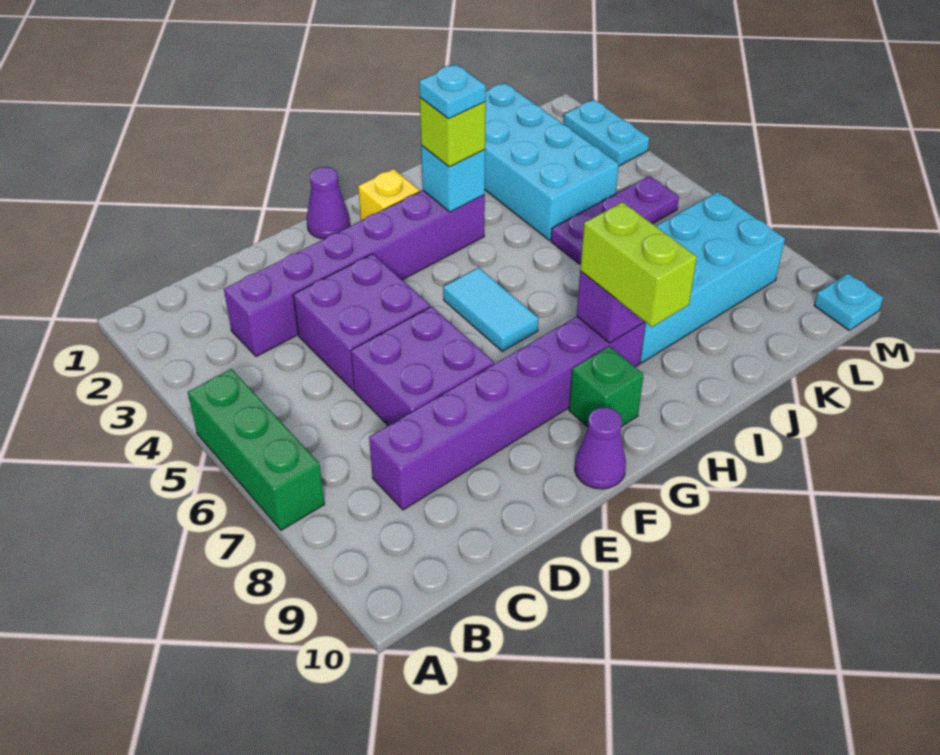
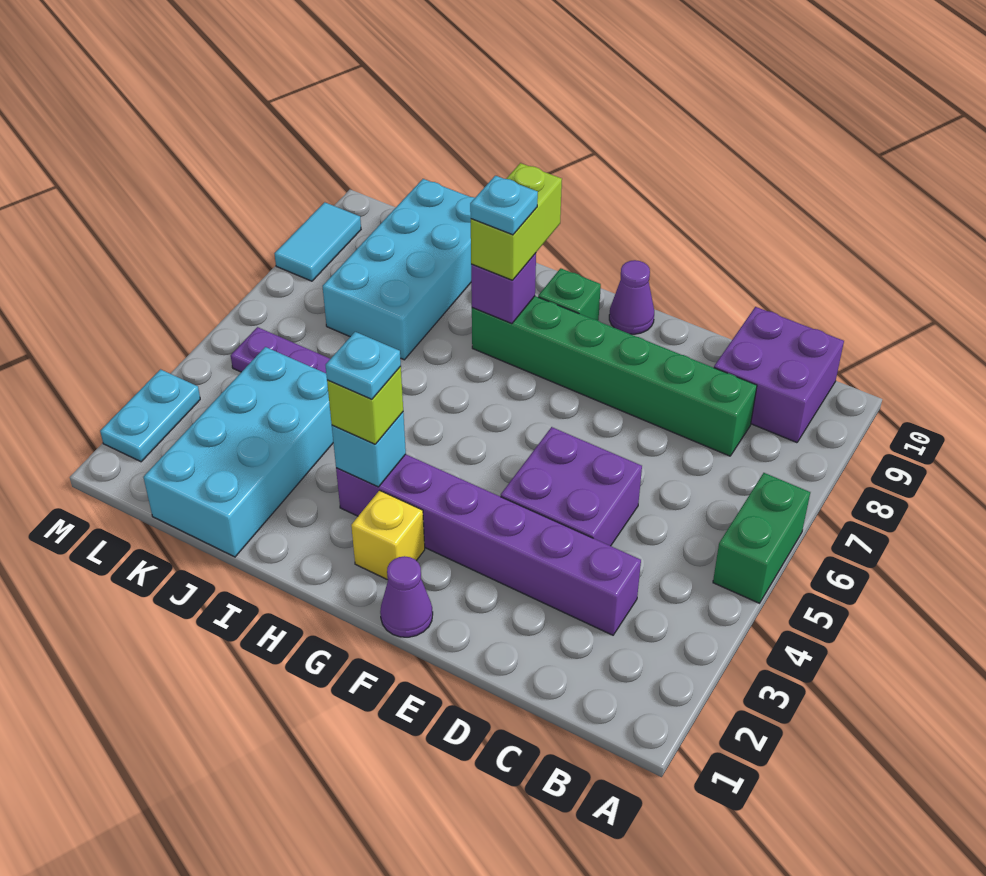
green brick A5:A7 level 1 -> green brick A5:A6 level 1
purple brick C8:H8 level 1 -> green brick C8:H8 level 1
purple brick D6:E7 level 1 -> purple brick B9:C10 level 1
cyan tile G5:G6 level 1 -> cyan tile M8:M9 level 1
cyan brick I7:L8 level 1 -> cyan brick J7:K10 level 1
cyan plate M10 level 1 -> cyan plate H8 level 4

